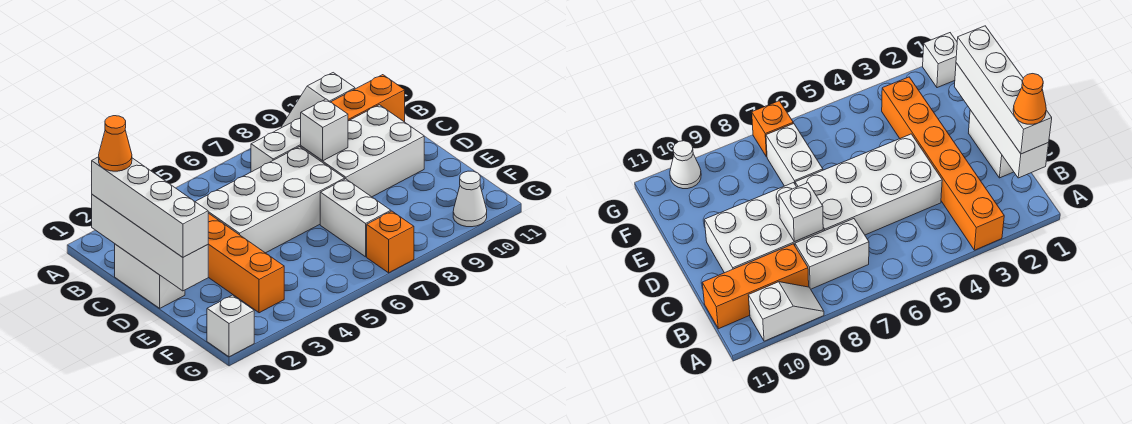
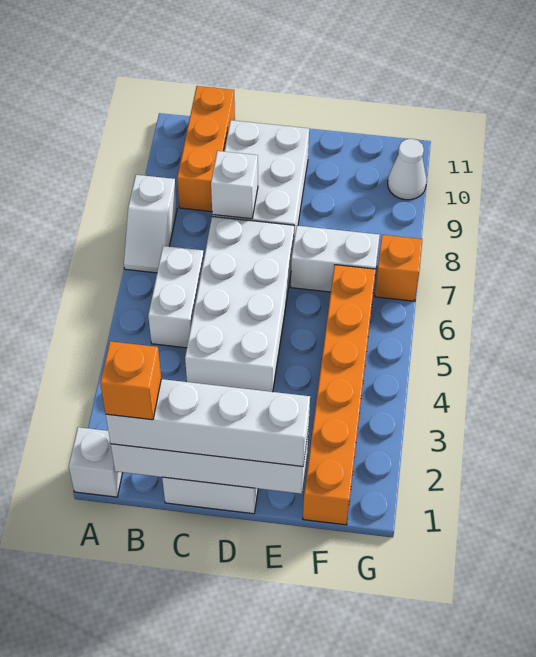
orange brick A3:F3 level 1 -> orange brick F1:F6 level 1
white slope A9:A10 level 1 top 10 -> white slope A7:A8 level 1 top 8
orange cone B1 level 4 -> orange brick B1 level 4
white brick B7:B8 level 1 -> white brick B5:B6 level 1
white brick G1 level 1 -> white brick A1 level 1

